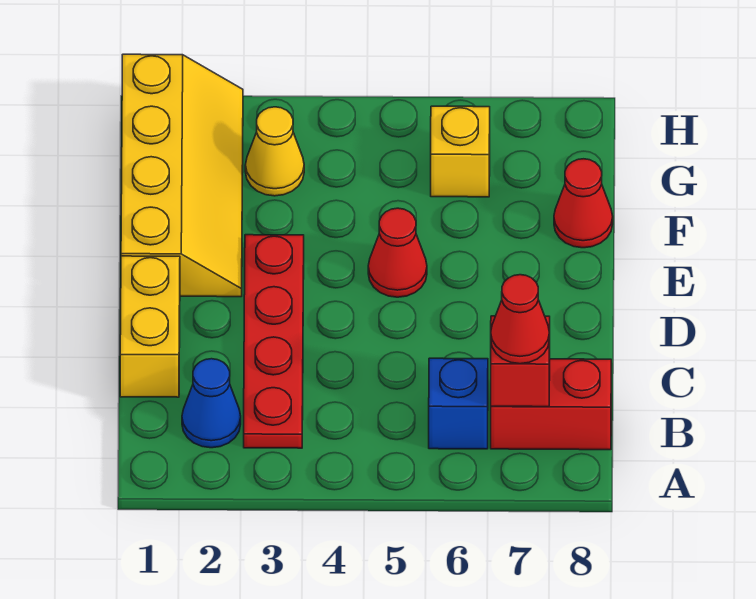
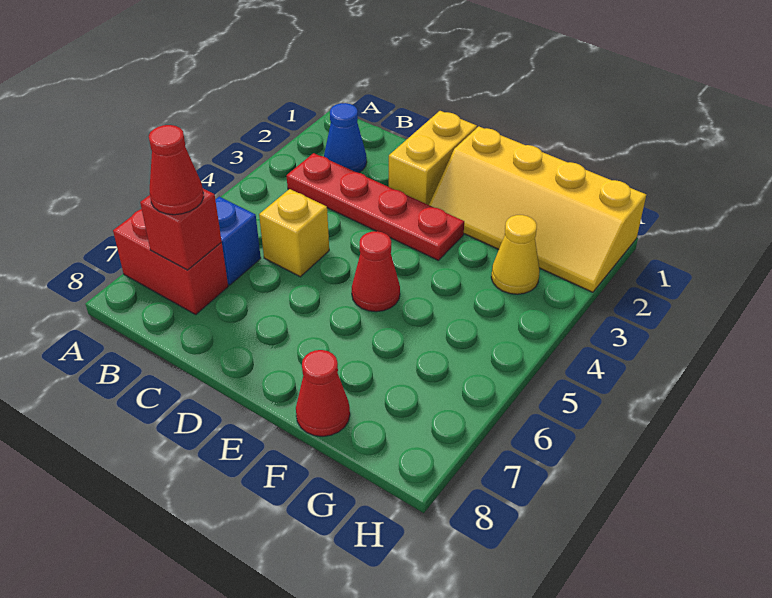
red brick B7:B8 level 1 -> red brick A7:B7 level 1
yellow brick C1:D1 level 1 -> yellow brick D1:D2 level 1
yellow brick G6 level 1 -> yellow brick C5 level 1

